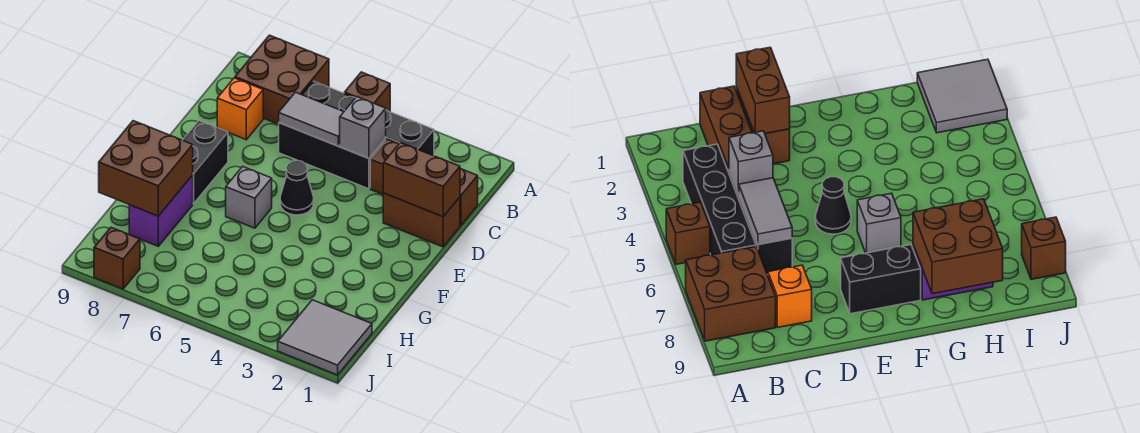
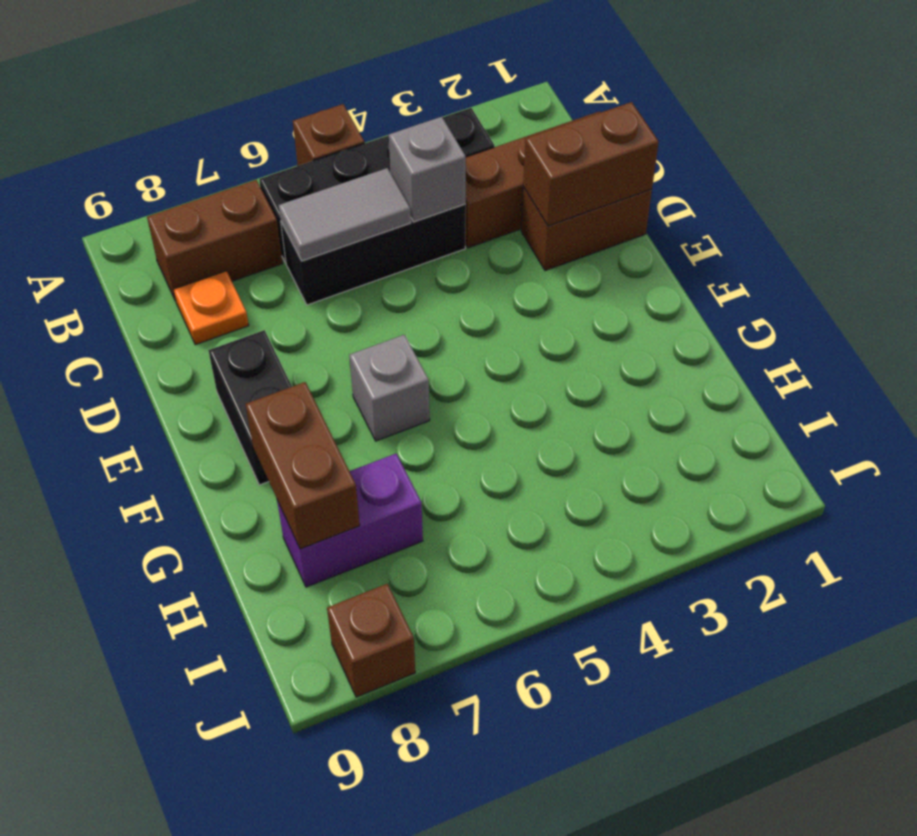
brown brick A7:B8 level 1 -> brown brick B7:B8 level 1
orange brick C8 level 1 -> orange plate C8 level 1
black cone E5 level 1 -> none
purple brick G8:H8 level 1 -> purple brick H7:H8 level 1
brown brick G8:H9 level 2 -> brown brick G8:H8 level 2
grey tile I1:J2 level 1 -> none

